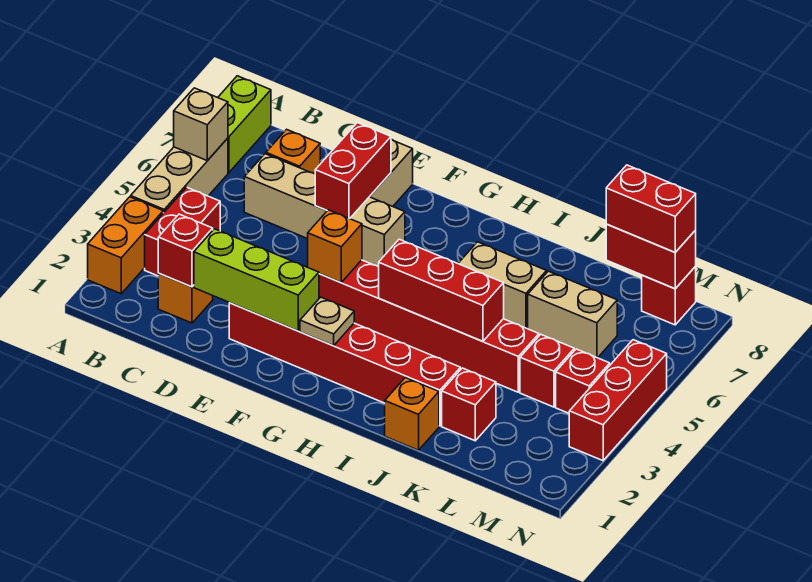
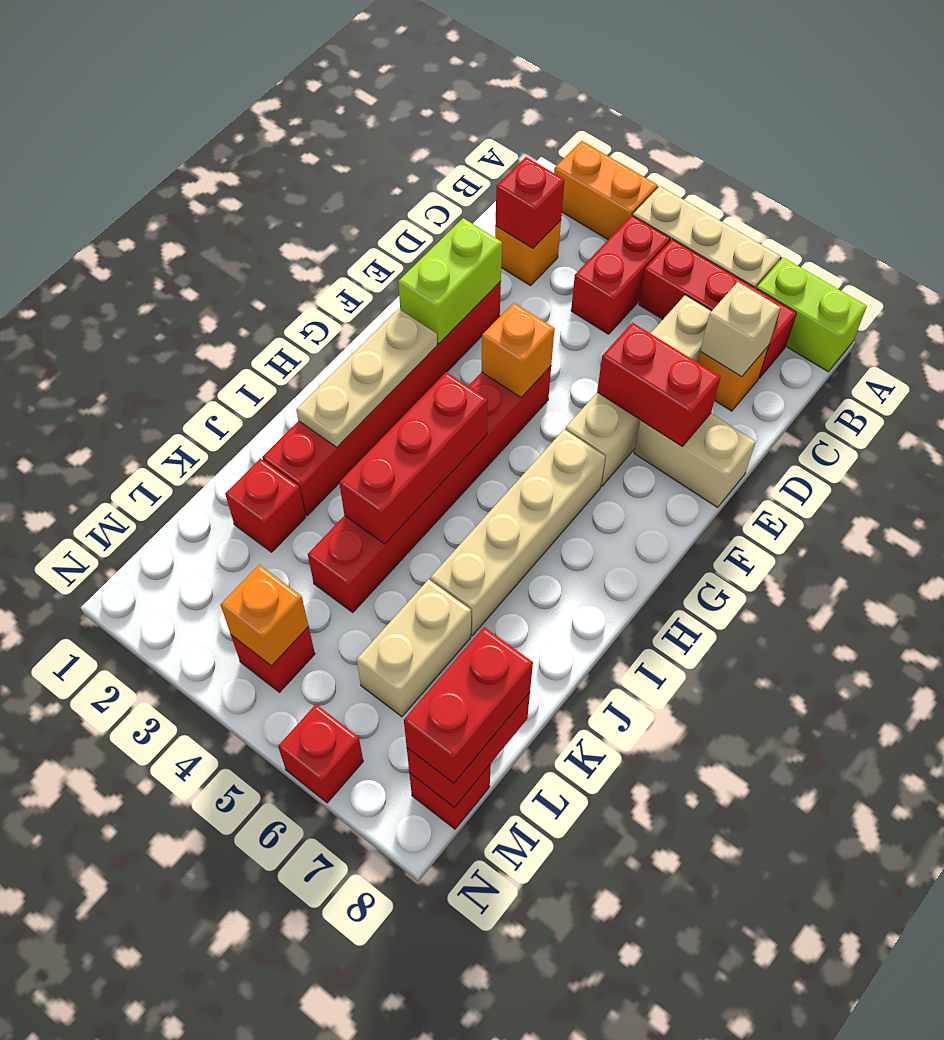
tan brick A6 level 2 -> tan brick C7 level 2
red brick B3:B4 level 1 -> red brick B4:C4 level 1
lime brick D2:F2 level 2 -> lime brick E2:F2 level 2
tan plate G2 level 2 -> tan plate G2:I2 level 2
tan brick I6:J6 level 1 -> tan brick G6:J6 level 1
orange brick J1 level 1 -> orange brick M4 level 2
red brick L4 level 1 -> red brick N6 level 1
red brick N3:N5 level 1 -> red brick B5:B7 level 1

